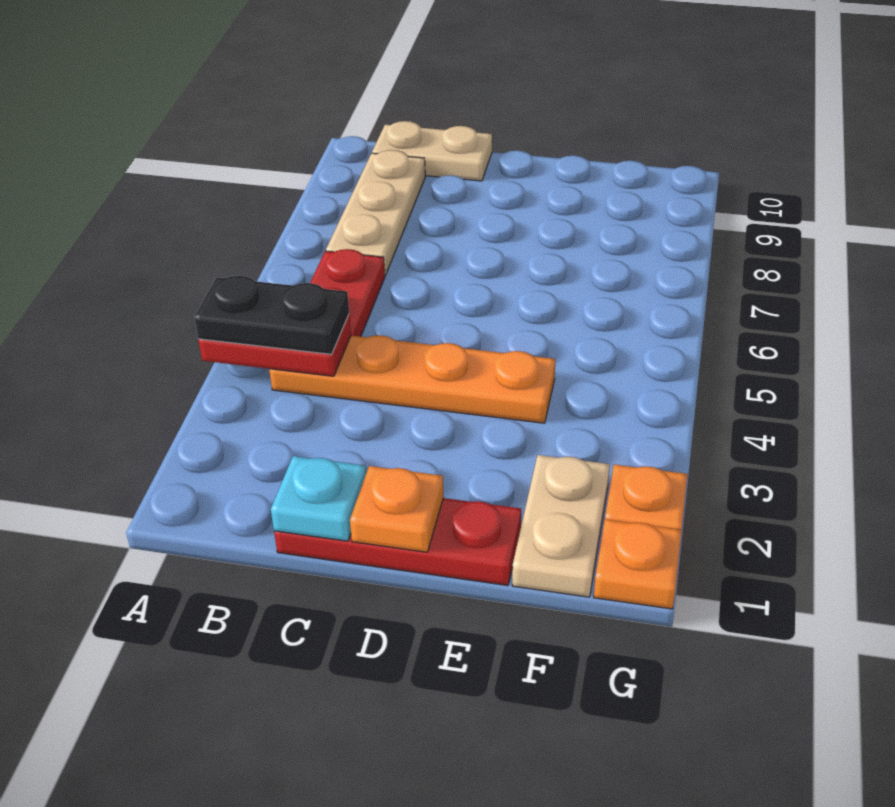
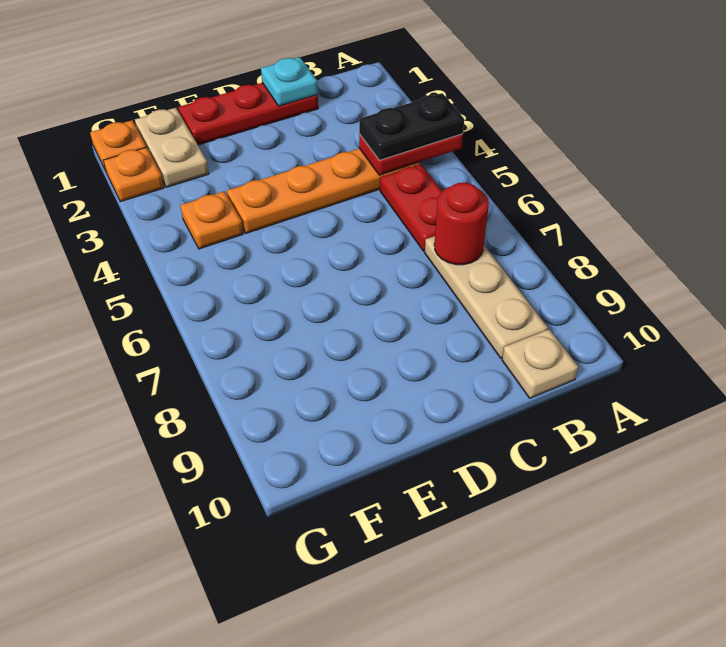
none -> red round brick B7 level 2
tan plate B10:C10 level 1 -> tan plate B10 level 1
orange plate D1 level 2 -> orange plate F4 level 1

